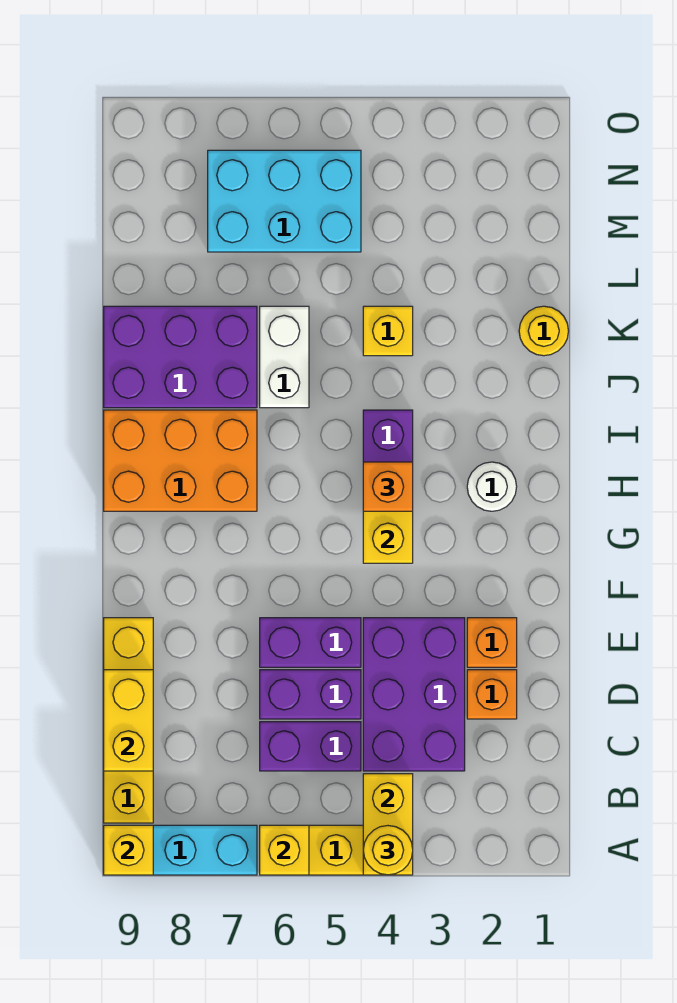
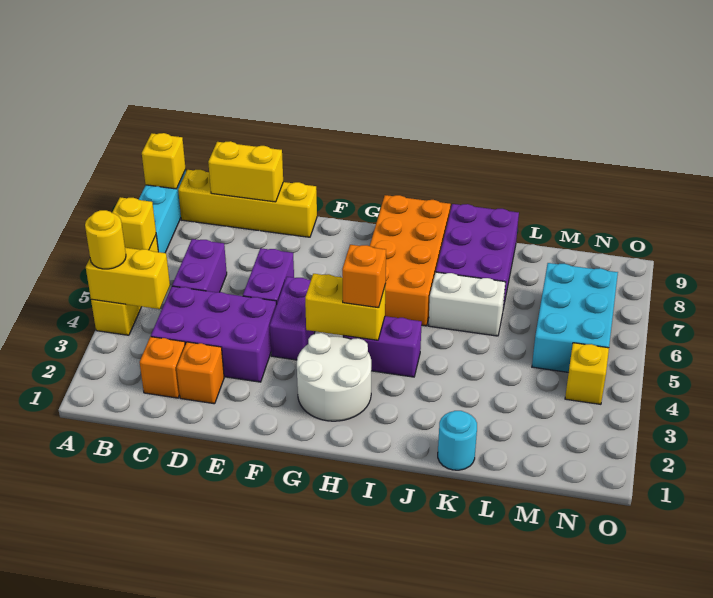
purple brick D5:D6 level 1 -> purple brick F4:F5 level 1
orange brick E2 level 1 -> orange brick C2 level 1
white round brick H2 level 1 -> white round brick G2:H3 level 1
orange brick H7:I9 level 1 -> orange brick H6:I9 level 1
yellow round brick K1 level 1 -> cyan round brick K1 level 1
yellow brick K4 level 1 -> yellow brick N4 level 1

